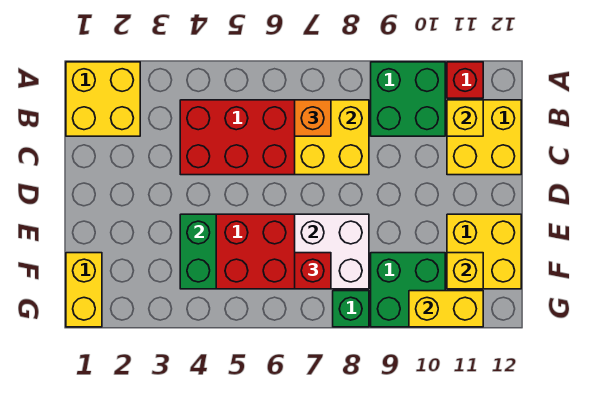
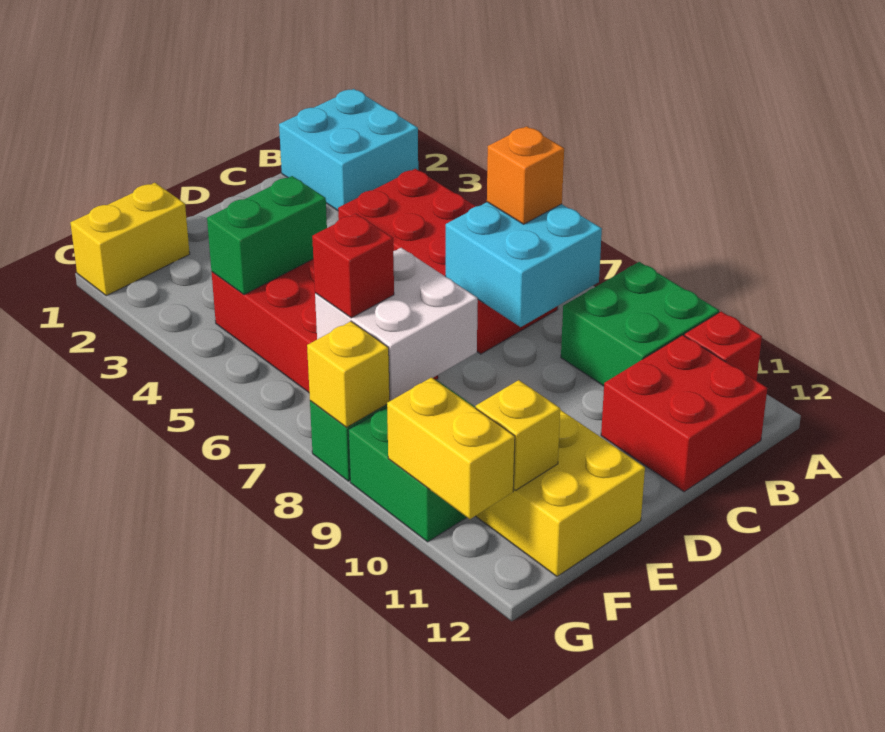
yellow brick A1:B2 level 1 -> cyan brick A1:B2 level 1
yellow brick B7:C8 level 2 -> cyan brick B7:C8 level 2
yellow brick B11:C12 level 1 -> red brick B11:C12 level 1
yellow brick B11 level 2 -> yellow brick G8 level 2

